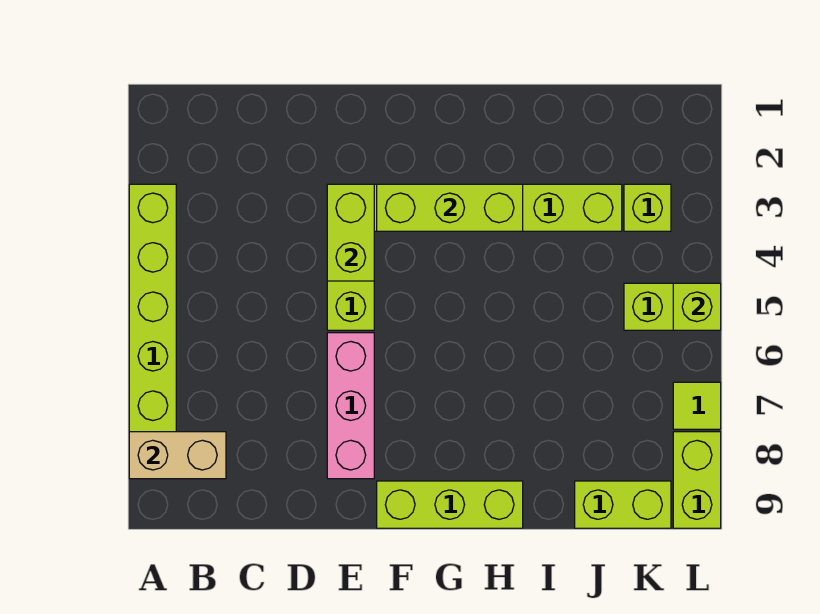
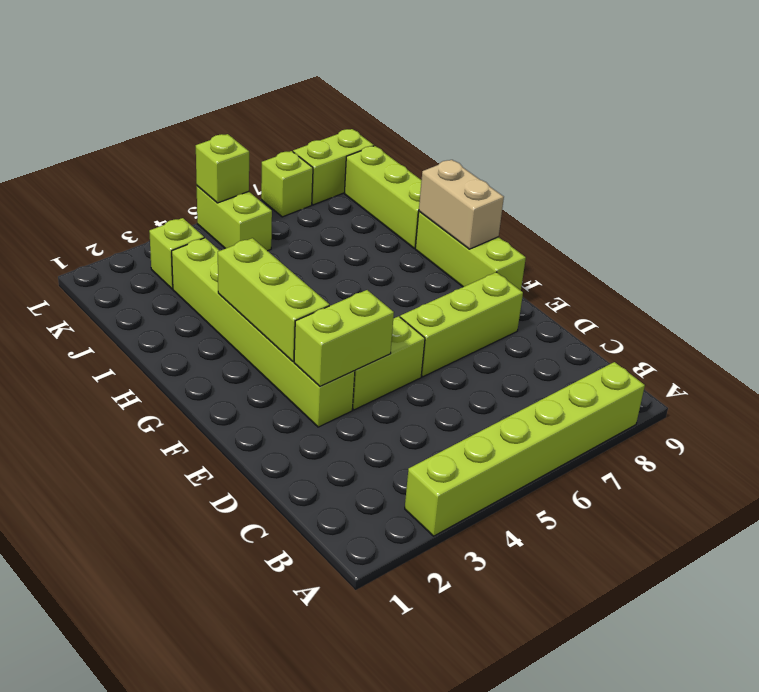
tan brick A8:B8 level 2 -> tan brick G9:H9 level 2
pink brick E6:E8 level 1 -> lime brick E6:E8 level 1
lime brick J9:K9 level 1 -> lime brick I9:K9 level 1
lime tile L7 level 1 -> lime brick L7 level 1

